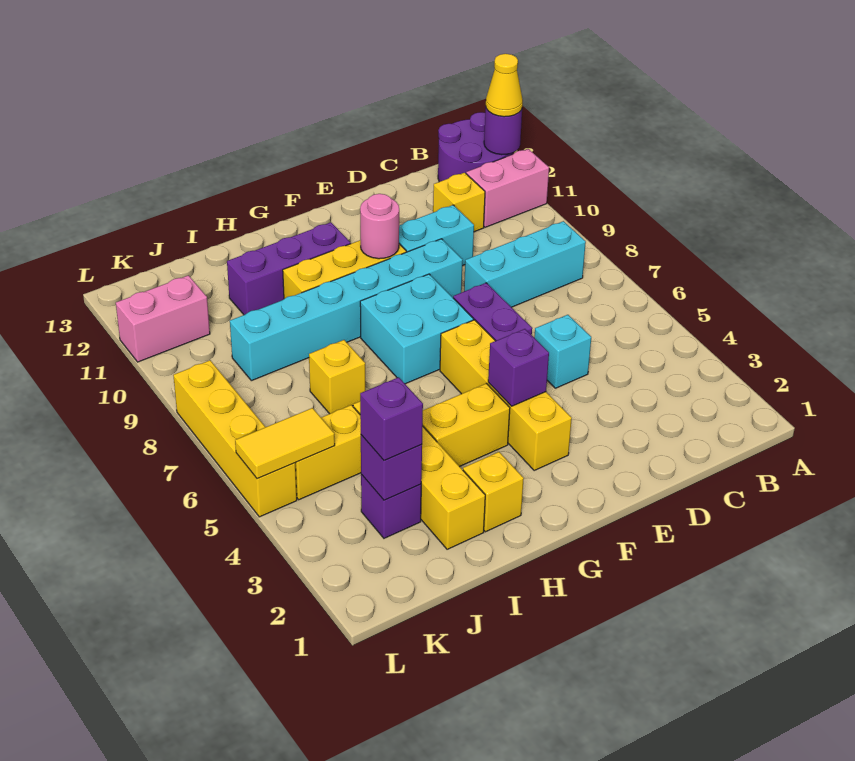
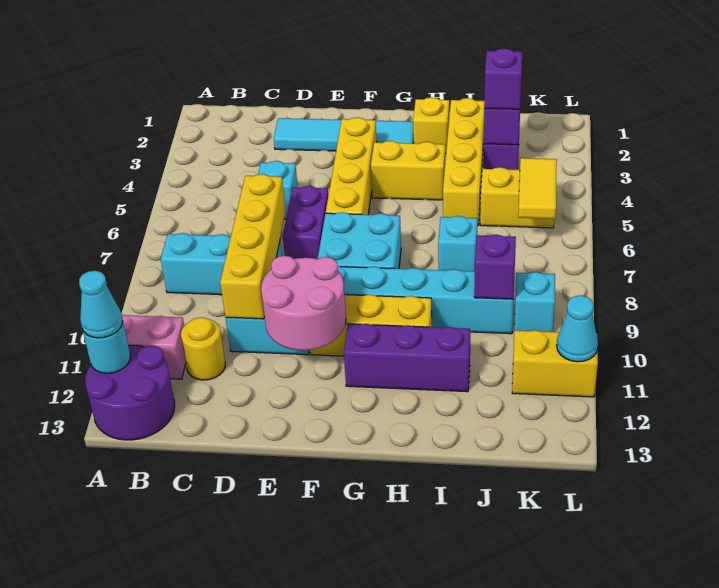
purple round brick A12 level 2 -> cyan round brick A12 level 2
yellow cone A12 level 3 -> cyan cone A12 level 3
yellow brick C11 level 1 -> yellow round brick C11 level 1
none -> cyan tile D2:G2 level 1
purple brick F4 level 2 -> purple brick J9 level 2
pink round brick F10 level 2 -> pink round brick E10:F11 level 2
yellow brick I7 level 1 -> cyan brick I7 level 1
yellow tile K5:L5 level 2 -> yellow tile K5:K6 level 2
none -> cyan brick K9 level 1
pink brick K11:L11 level 1 -> yellow brick K11:L11 level 1
yellow brick L5:L8 level 1 -> yellow brick D7:D10 level 2
none -> cyan cone L11 level 2

